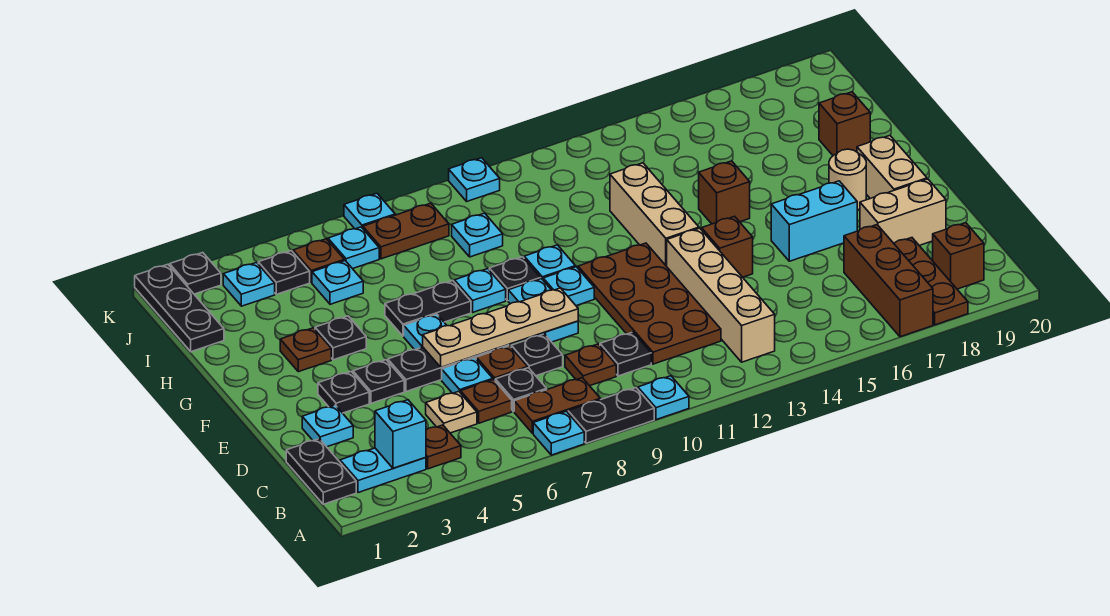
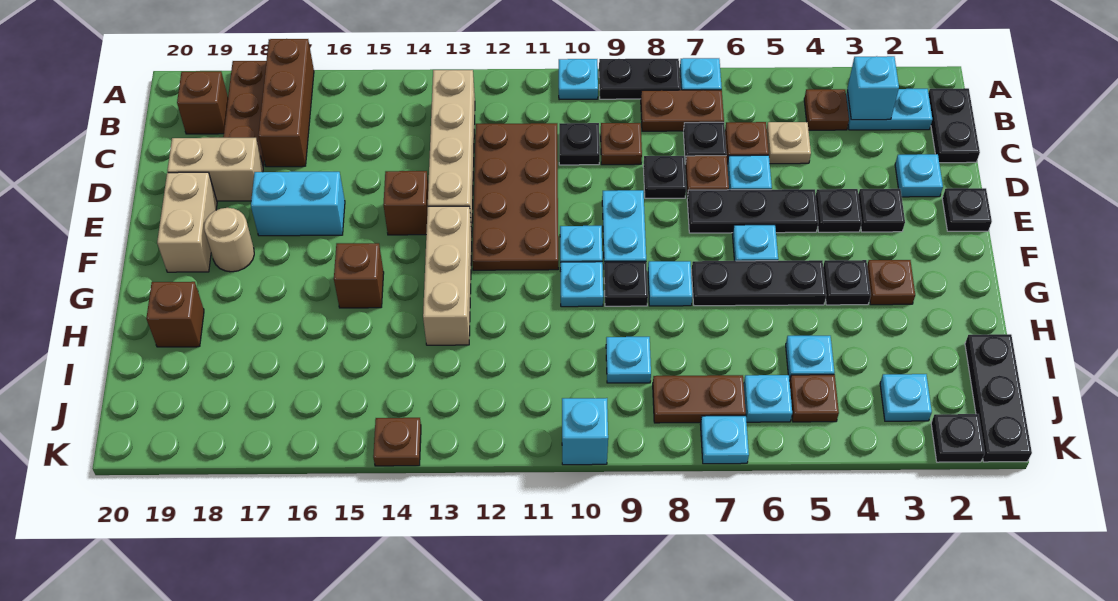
tan plate E6:E9 level 2 -> none
black plate G6:G7 level 1 -> black plate G5:G7 level 1
black plate J4 level 1 -> black plate E1 level 1
cyan plate K10 level 1 -> cyan brick K10 level 1
none -> brown plate K14 level 1

